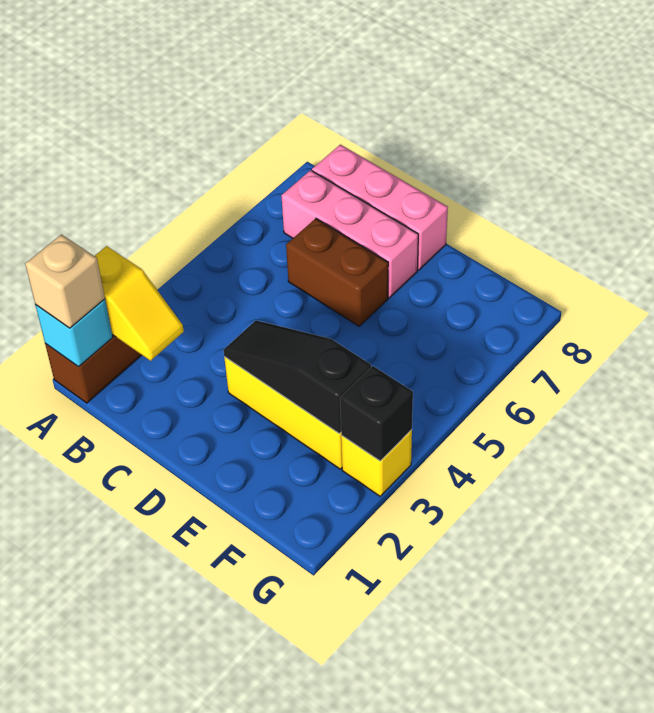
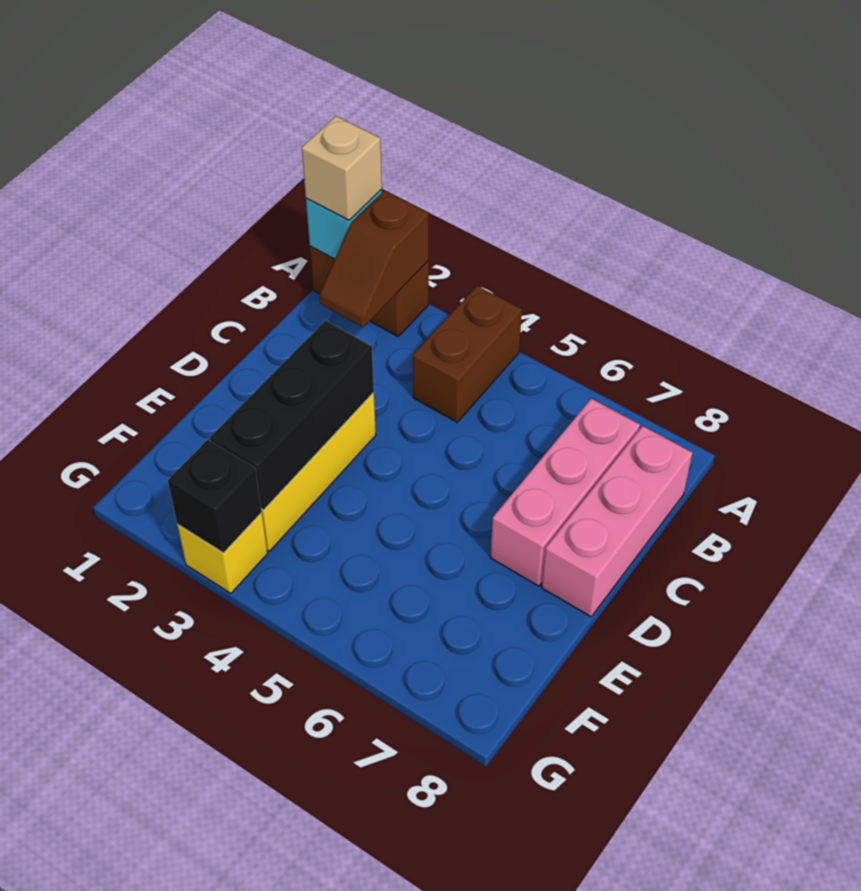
yellow slope A2:B2 level 2 top A -> brown slope A2:B2 level 2 top A
brown brick C6:D6 level 1 -> brown brick A4:B4 level 1
black slope D3:F3 level 2 top F -> black brick D3:F3 level 2

